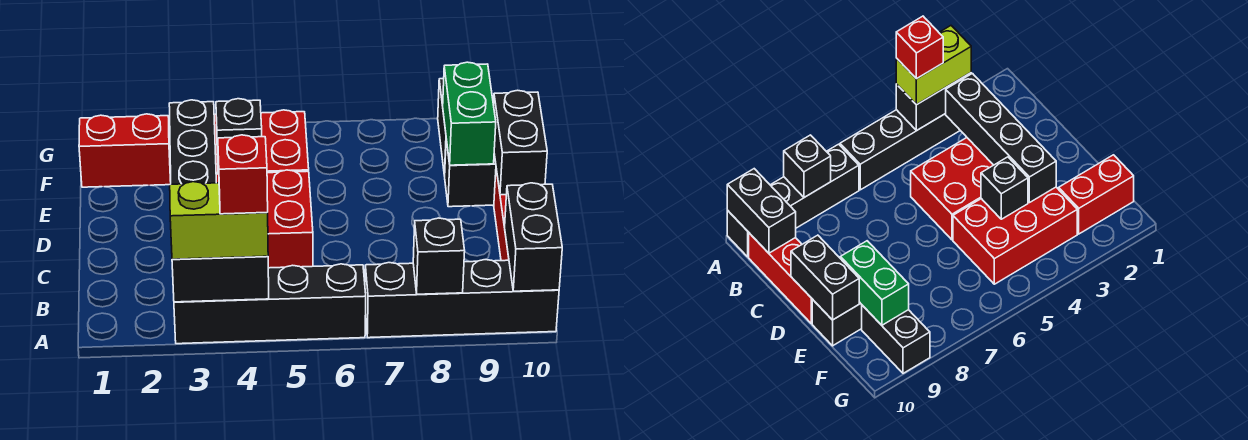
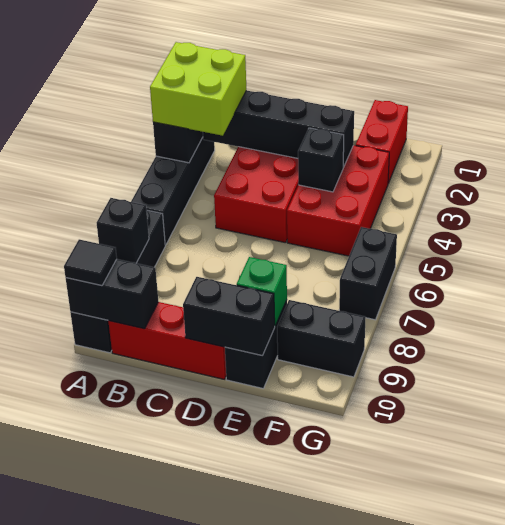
lime brick A3:A4 level 3 -> lime brick A3:B4 level 3
red brick A4 level 4 -> none
none -> black tile A10 level 3
green brick E9:F9 level 2 -> green brick E9 level 2
none -> black brick G6:G7 level 1

